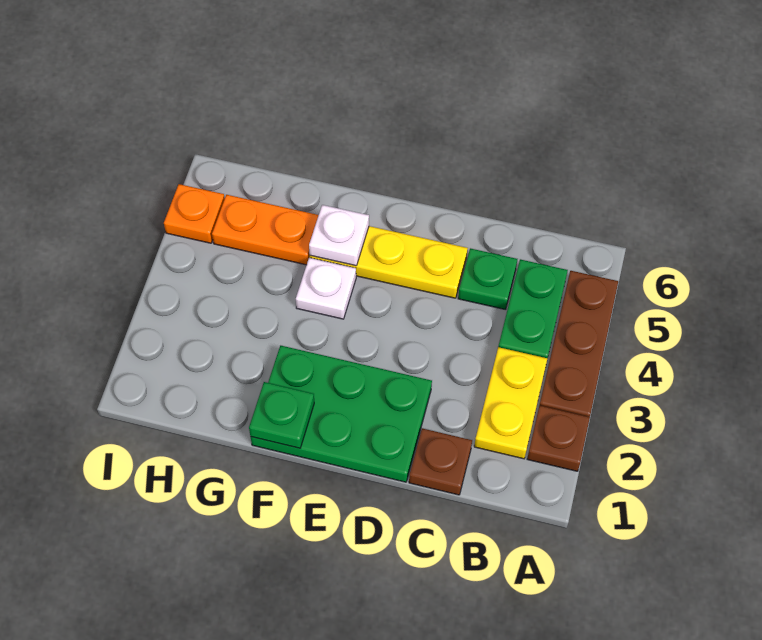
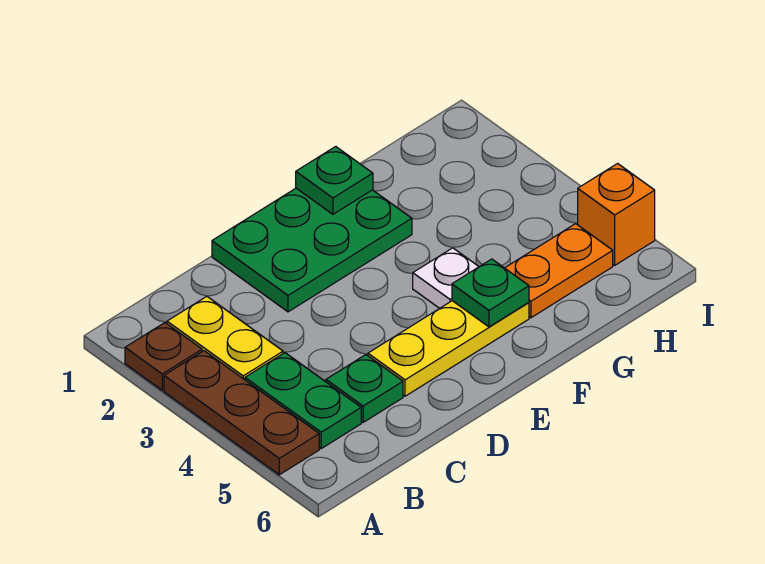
brown plate C1 level 1 -> none
white plate F5 level 2 -> green plate F5 level 2
orange plate I5 level 1 -> orange brick I5 level 1

